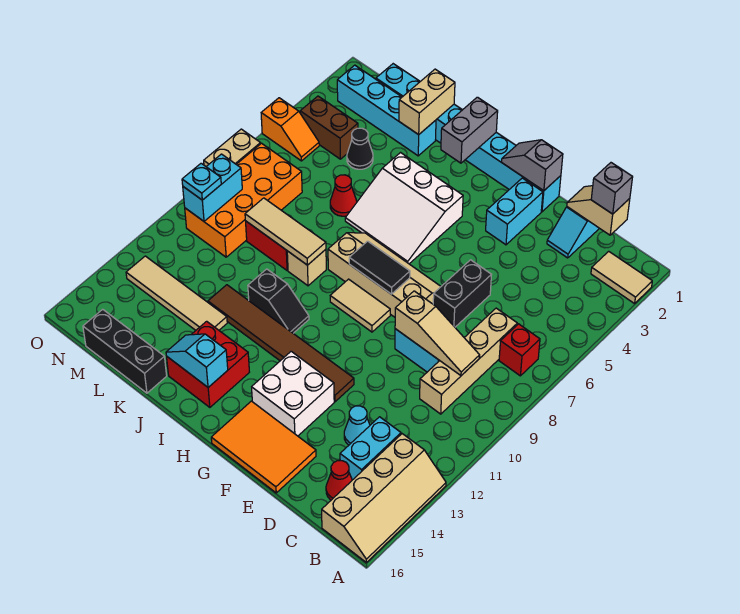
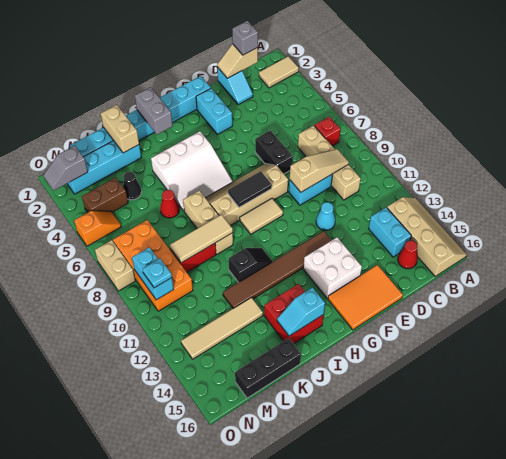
cyan cone D13 level 1 -> cyan cone E11 level 1
grey slope F1:G1 level 2 top F -> grey slope N2:O2 level 2 top N
tan brick J9 level 1 -> tan brick J7:J9 level 1

